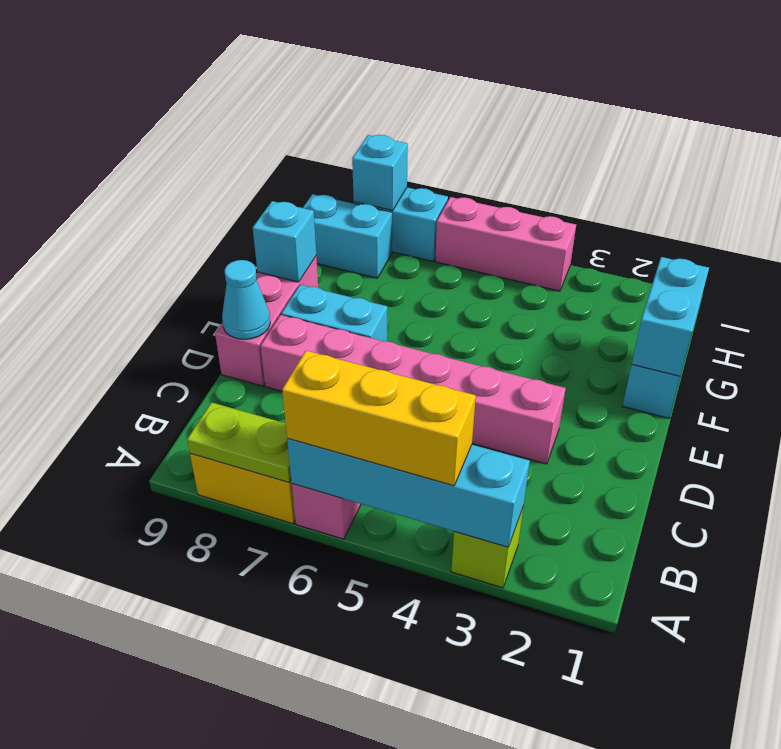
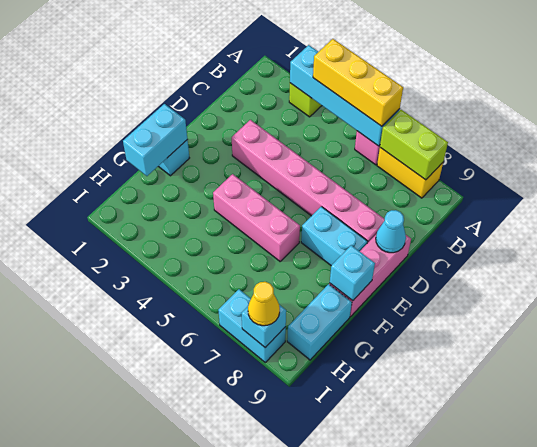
lime plate A7:A8 level 2 -> lime brick A7:A8 level 2
cyan brick H8:H9 level 1 -> cyan brick G9:H9 level 1
pink brick I4:I6 level 1 -> pink brick F4:F6 level 1
none -> yellow cone I8 level 3

